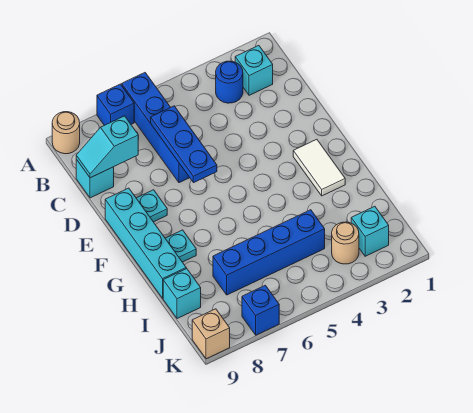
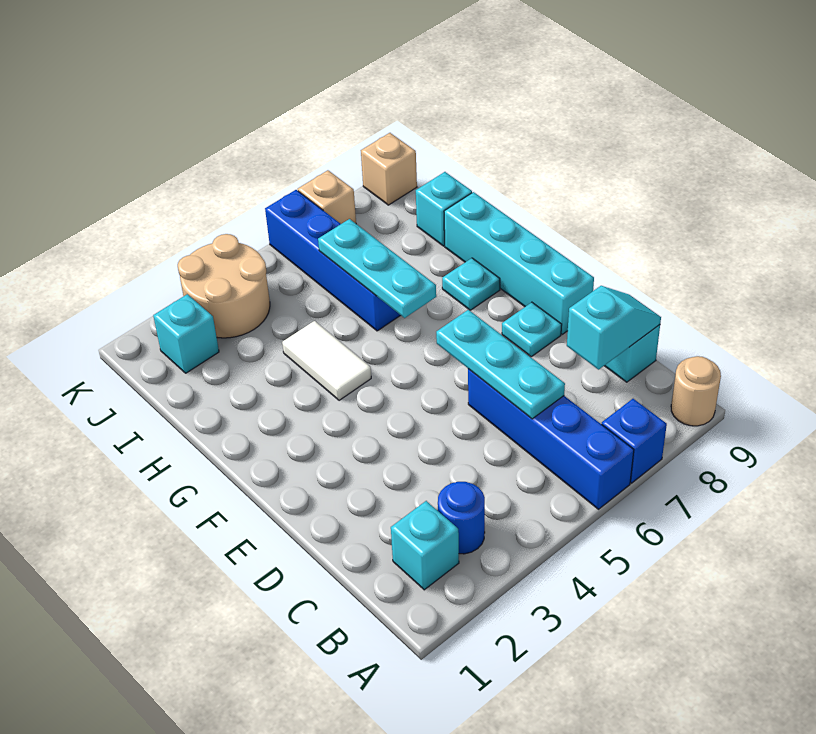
blue plate C6:E6 level 2 -> cyan plate C6:E6 level 2
white tile F2:G2 level 1 -> white tile G4:H4 level 1
none -> cyan plate G6:I6 level 2
blue brick I4:I7 level 1 -> blue brick H6:K6 level 1
tan round brick J3 level 1 -> tan round brick J3:K4 level 1
blue brick K7 level 1 -> tan brick K7 level 1

